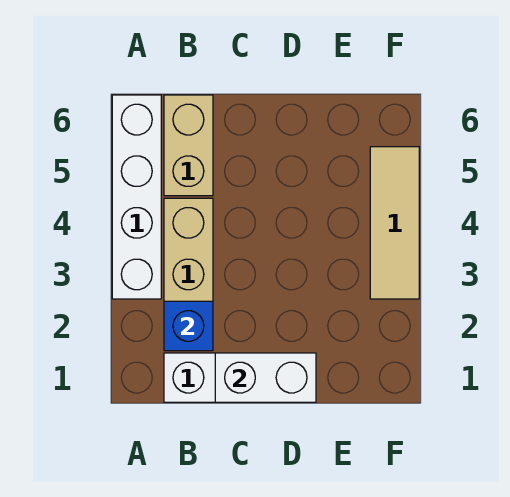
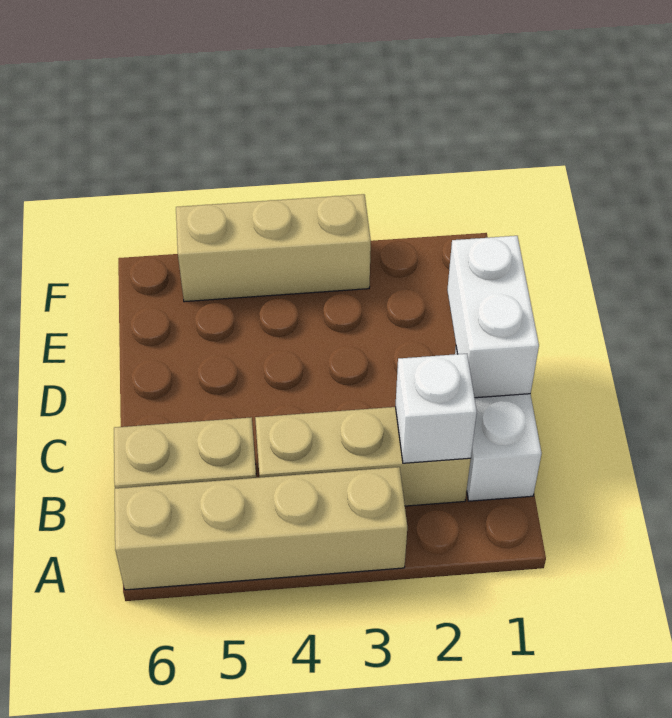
white brick A3:A6 level 1 -> tan brick A3:A6 level 1
blue brick B2 level 2 -> white brick B2 level 2
tan tile F3:F5 level 1 -> tan brick F3:F5 level 1

